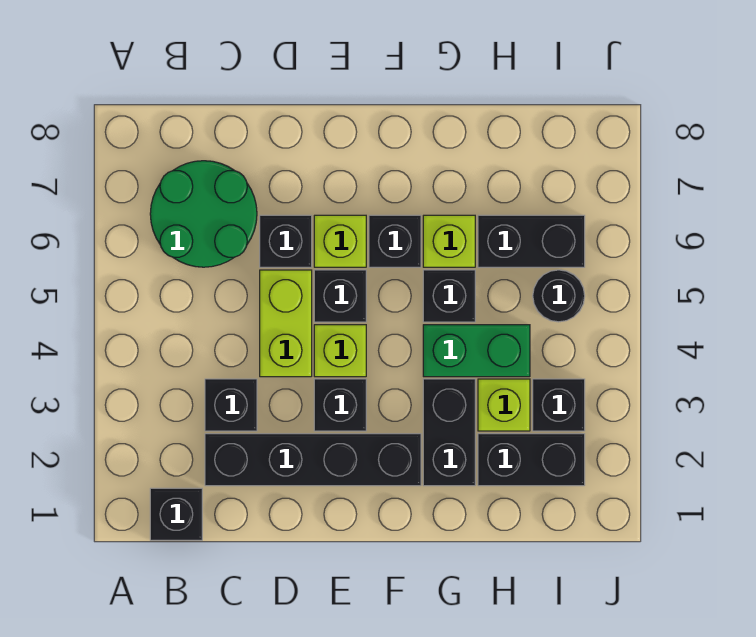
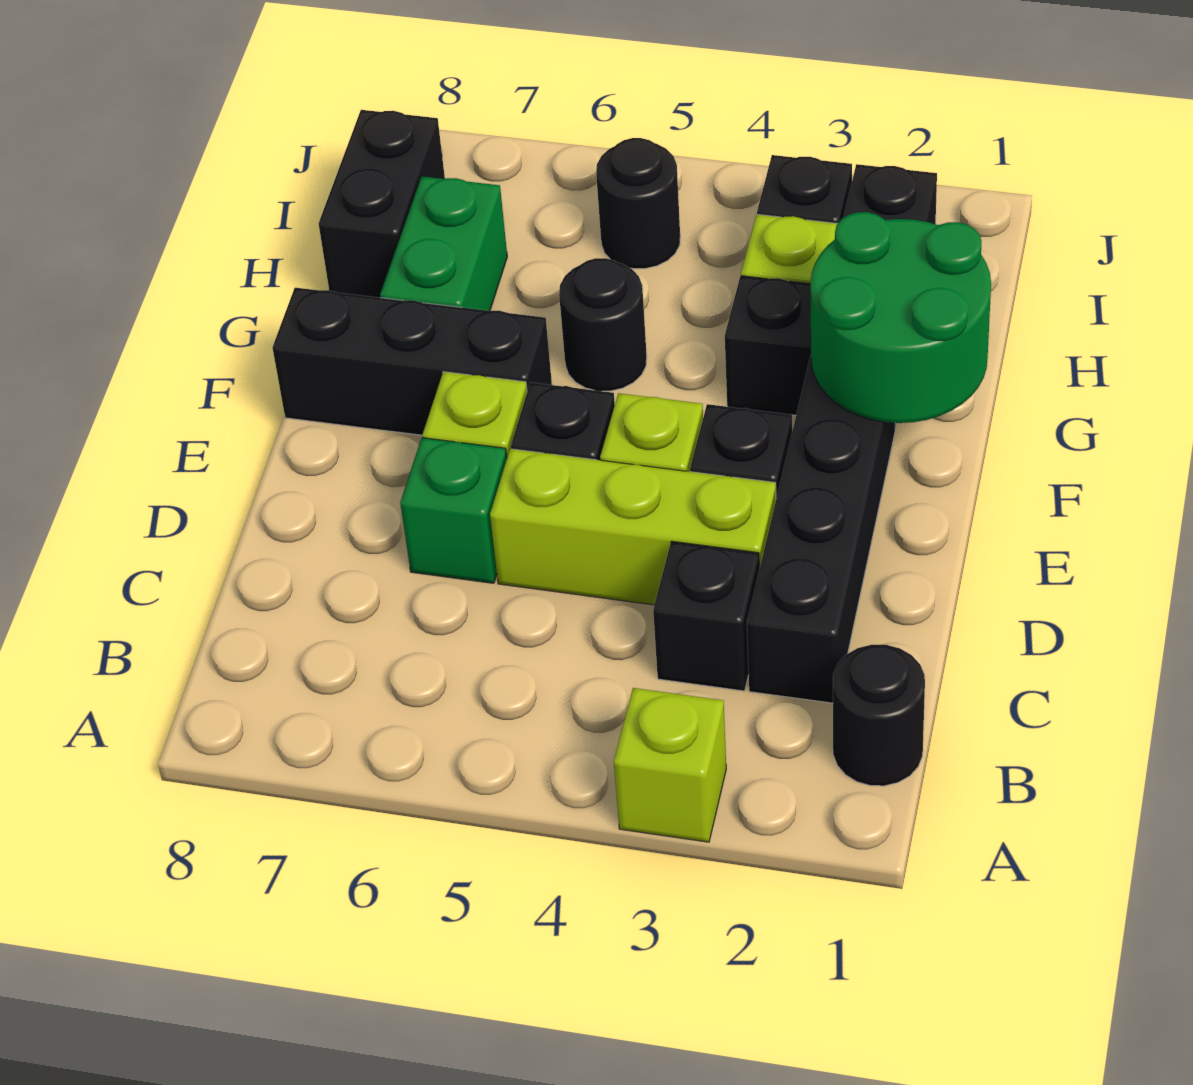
black brick B1 level 1 -> black round brick B1 level 1
green round brick B6:C7 level 1 -> green round brick F1:G2 level 2
lime brick D4:D5 level 1 -> lime brick D3:D5 level 1
black brick D6 level 1 -> green brick D6 level 1
black brick F6 level 1 -> black brick F6:F8 level 1
green brick G4:H4 level 1 -> green brick G7:H7 level 1
black brick G5 level 1 -> black round brick G5 level 1
lime brick G6 level 1 -> lime brick A3 level 1
black brick H6:I6 level 1 -> black brick H8:I8 level 1

